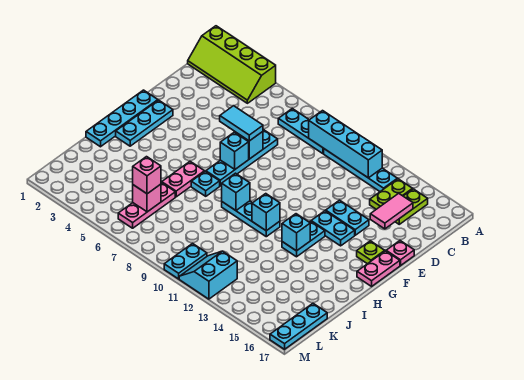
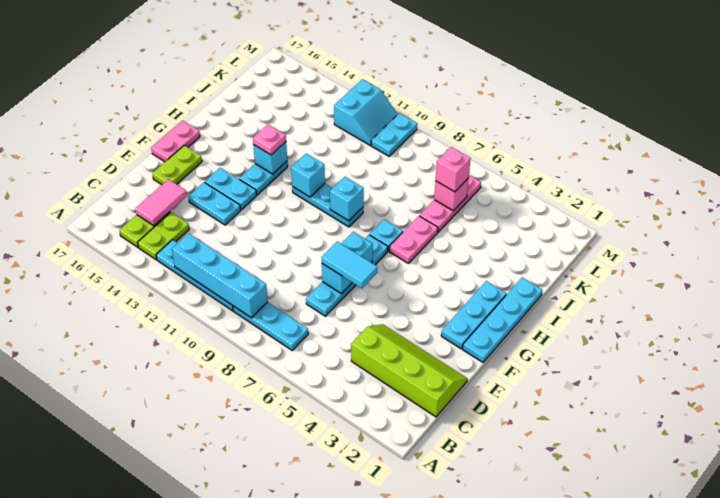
lime slope A1:B4 level 1 top A -> lime slope C1:D4 level 1 top C
pink plate E17 level 1 -> pink plate H13 level 3
lime plate F16 level 1 -> lime plate E16:F16 level 1
cyan plate K17:M17 level 1 -> none

